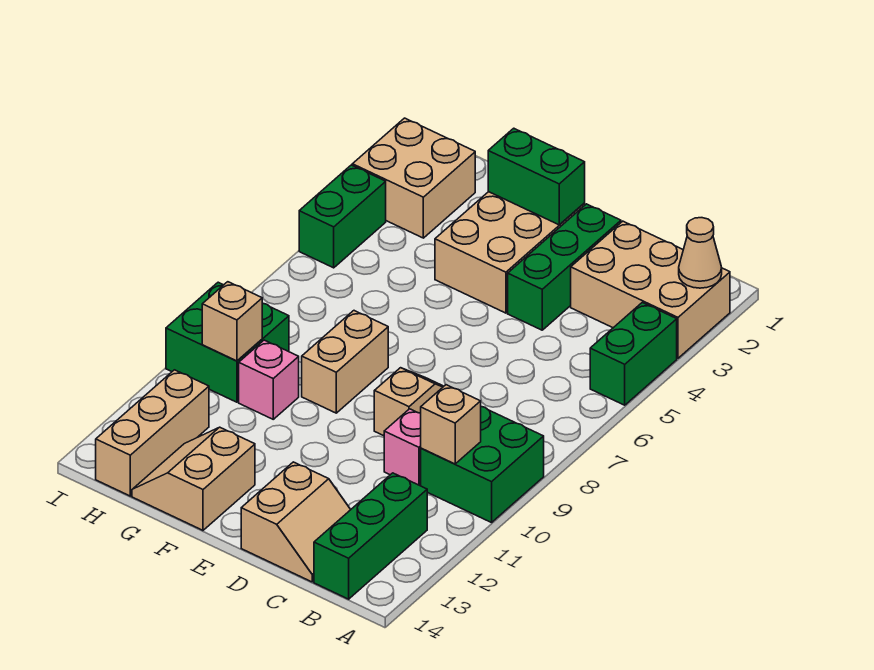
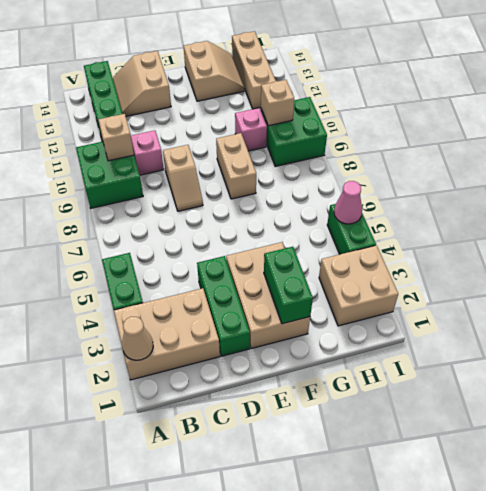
green brick E2:F2 level 2 -> green brick F2:F3 level 2
none -> pink cone I5 level 2

